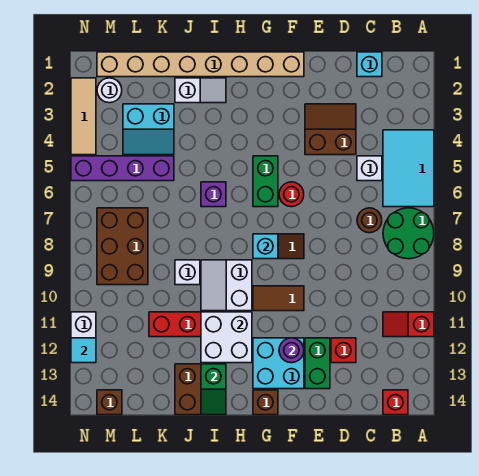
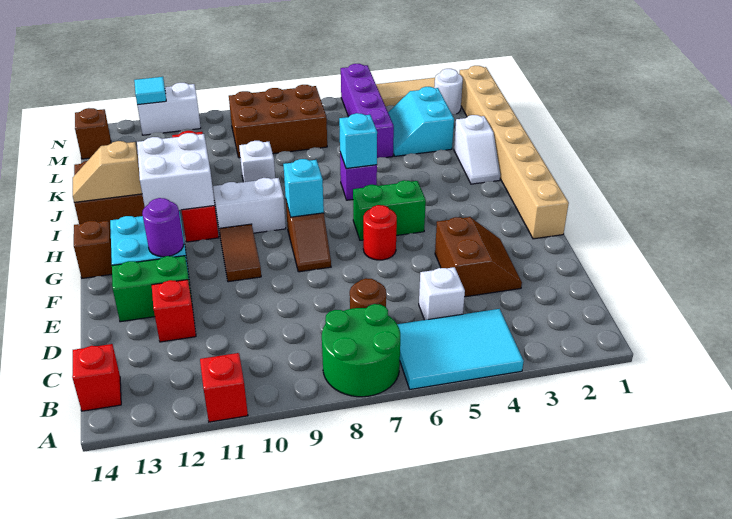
cyan brick C1 level 1 -> cyan brick I6 level 2
green slope I13:I14 level 2 top 13 -> tan slope I13:I14 level 2 top 13

